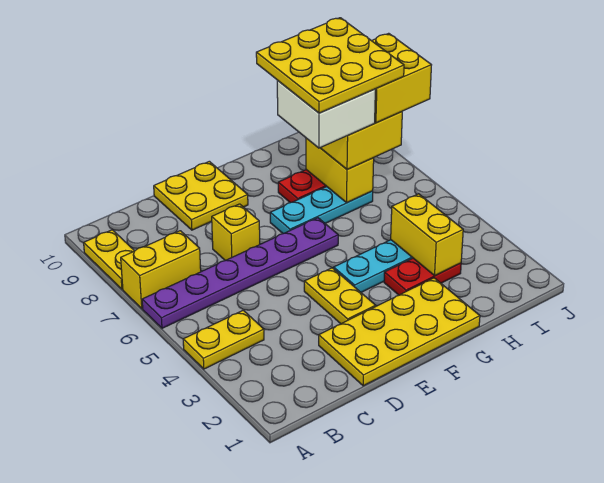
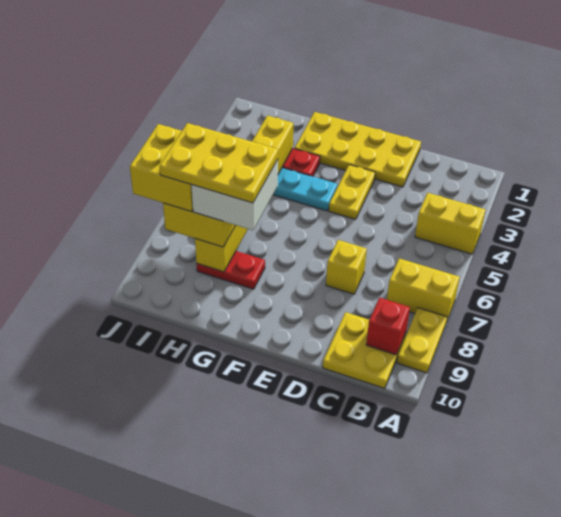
yellow plate A4:B4 level 1 -> yellow brick A4:B4 level 1
purple plate A6:F6 level 1 -> none
none -> red brick B9 level 2
yellow plate D9:E10 level 1 -> yellow plate B9:C10 level 1
cyan plate F7:H7 level 1 -> none
yellow plate G7:I9 level 5 -> yellow plate G7:I8 level 5

